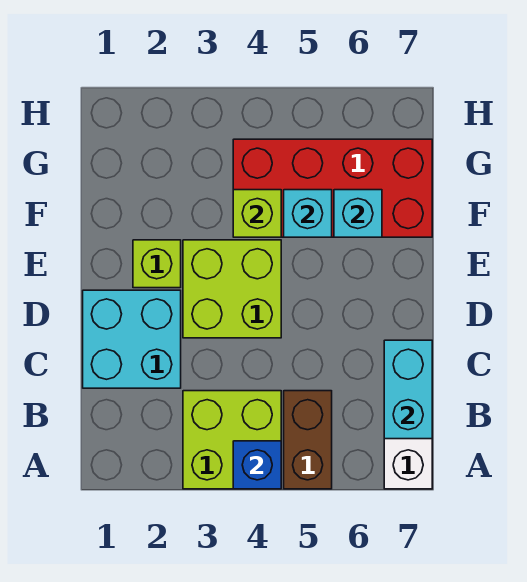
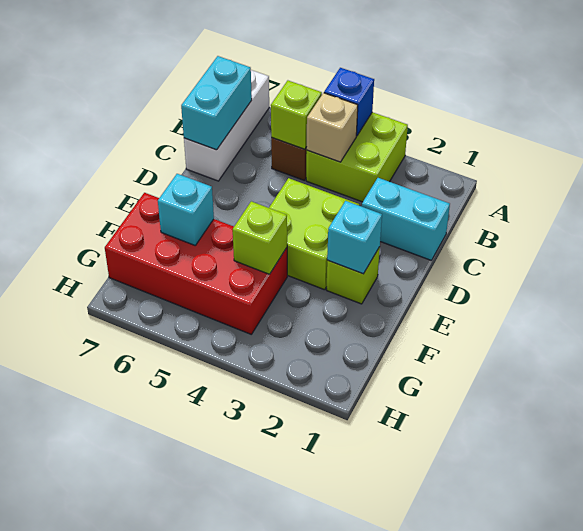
none -> tan brick B4 level 2
none -> lime brick B5 level 2
cyan brick C1:D2 level 1 -> cyan brick C1:C2 level 1
cyan brick F5 level 2 -> cyan brick E2 level 2

